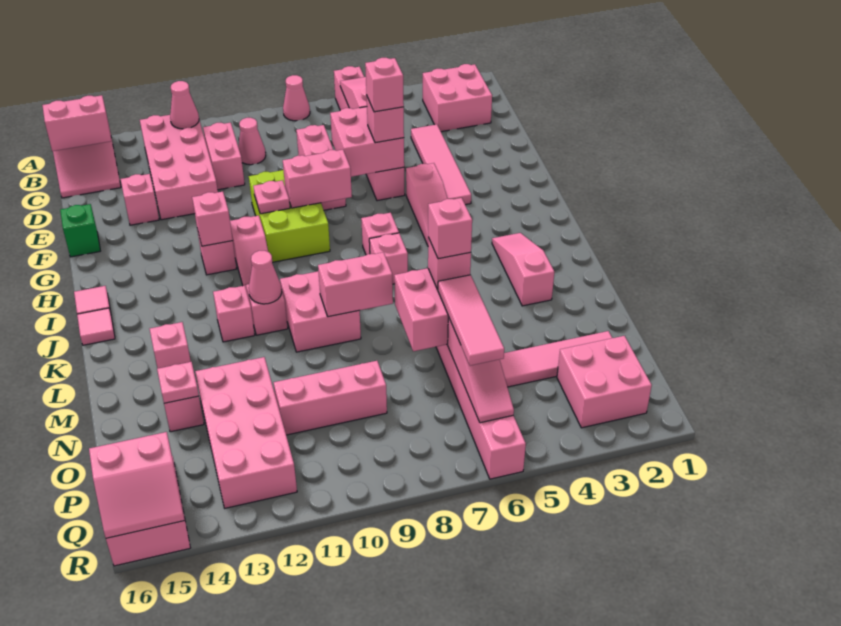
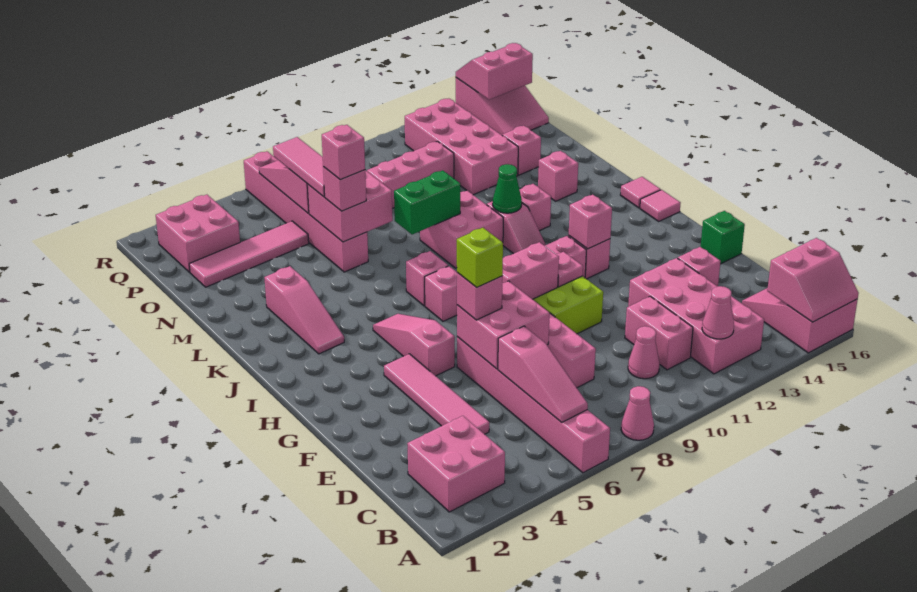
pink brick F6 level 4 -> lime brick F6 level 4
pink cone K11 level 2 -> green cone K11 level 2
pink brick L8:L9 level 2 -> green brick L8:L9 level 2
pink plate N14 level 2 -> none

